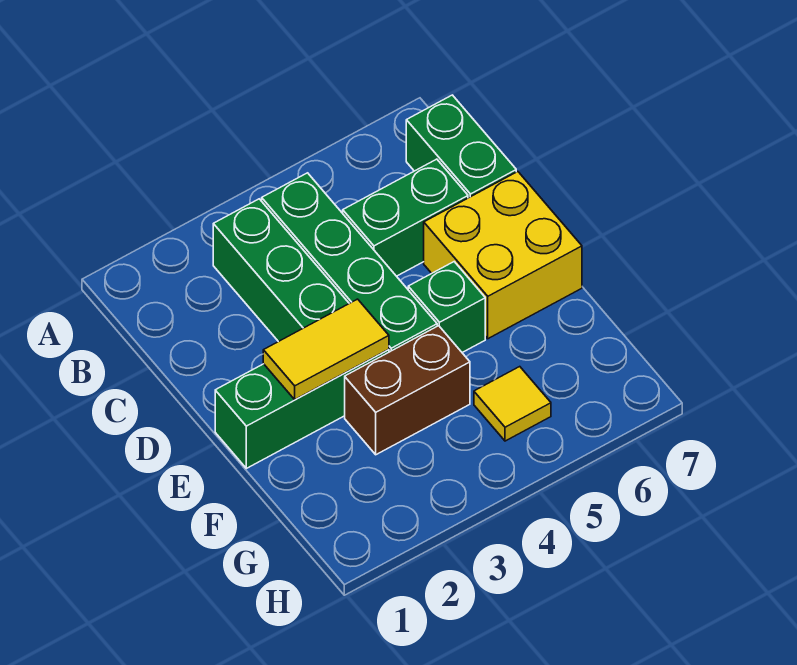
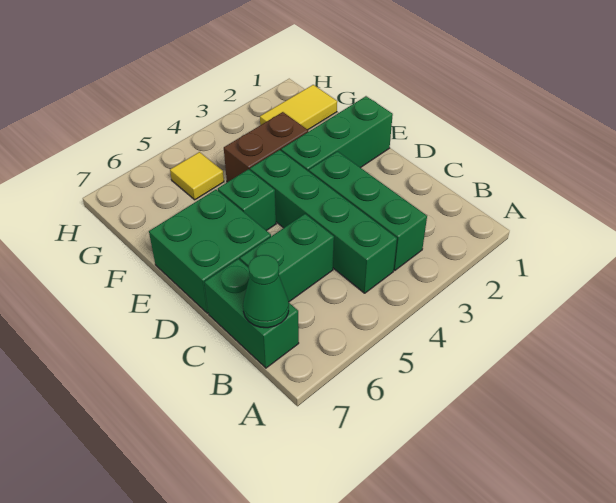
none -> green cone B7 level 2
yellow brick D6:E7 level 1 -> green brick D6:E7 level 1
yellow tile E2:E3 level 2 -> yellow tile G1:G2 level 1

